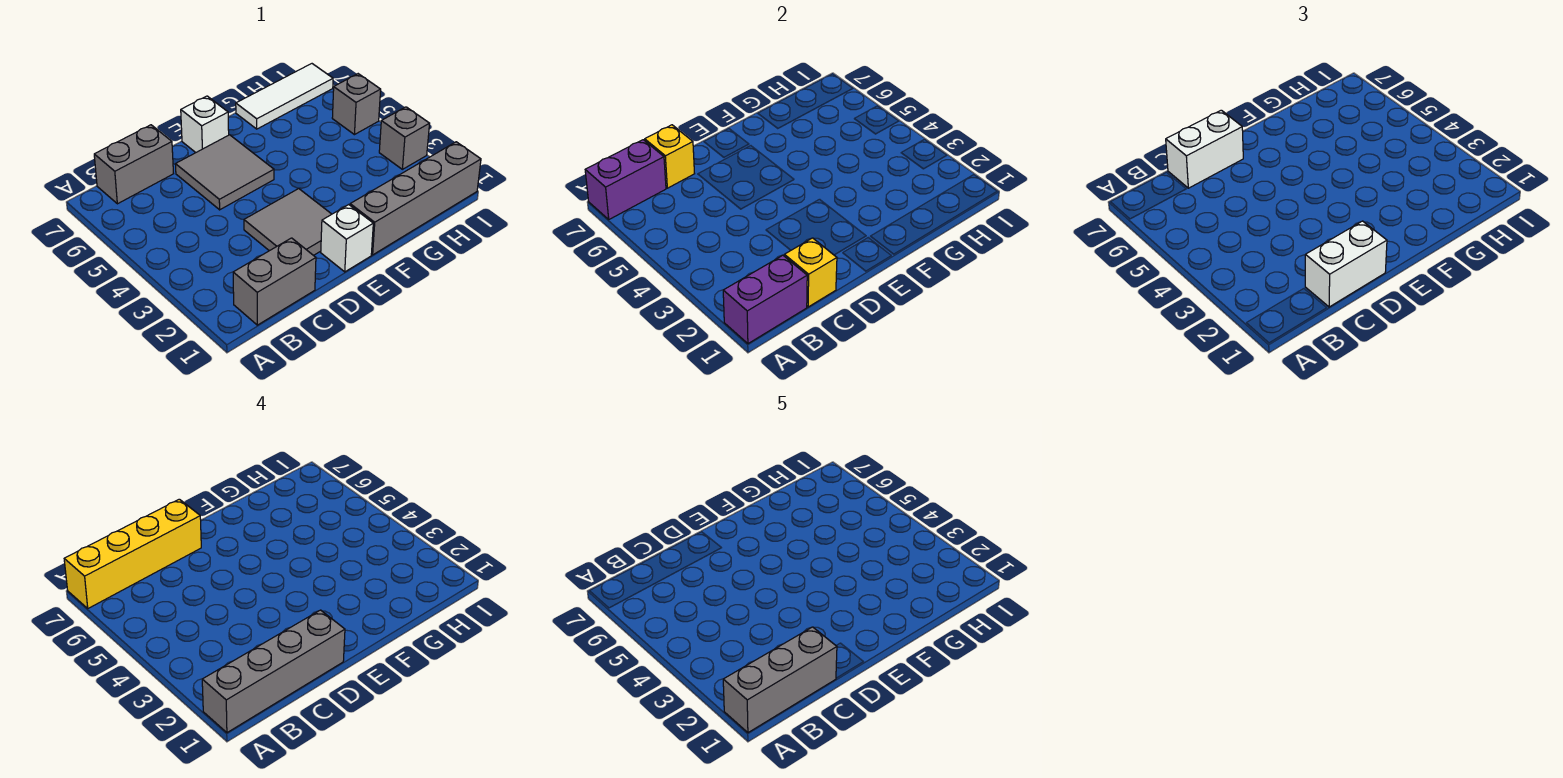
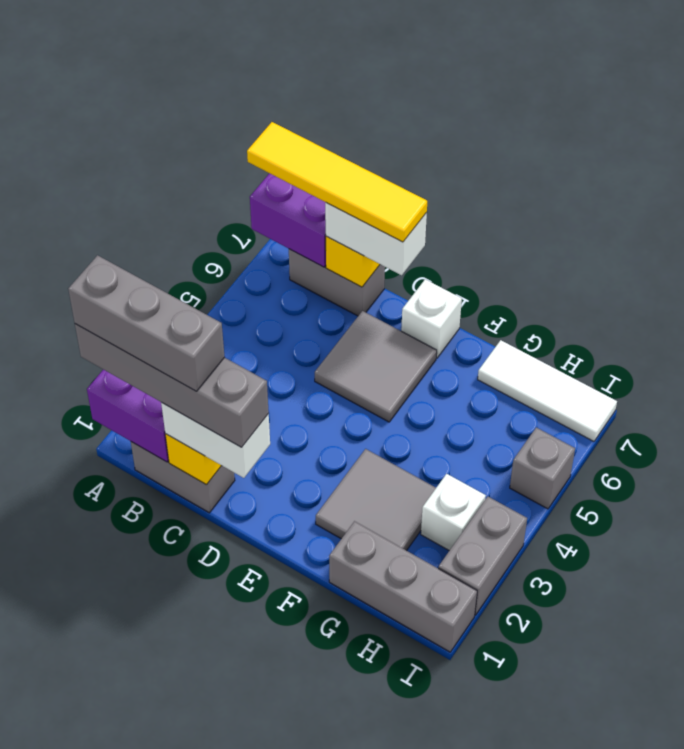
yellow brick A7:D7 level 4 -> yellow tile A7:D7 level 4
grey tile D2:E3 level 1 -> grey tile F2:G3 level 1
white brick E1 level 1 -> white brick H3 level 1
grey brick F1:I1 level 1 -> grey brick G1:I1 level 1
grey brick I3 level 1 -> grey brick I2:I3 level 1

